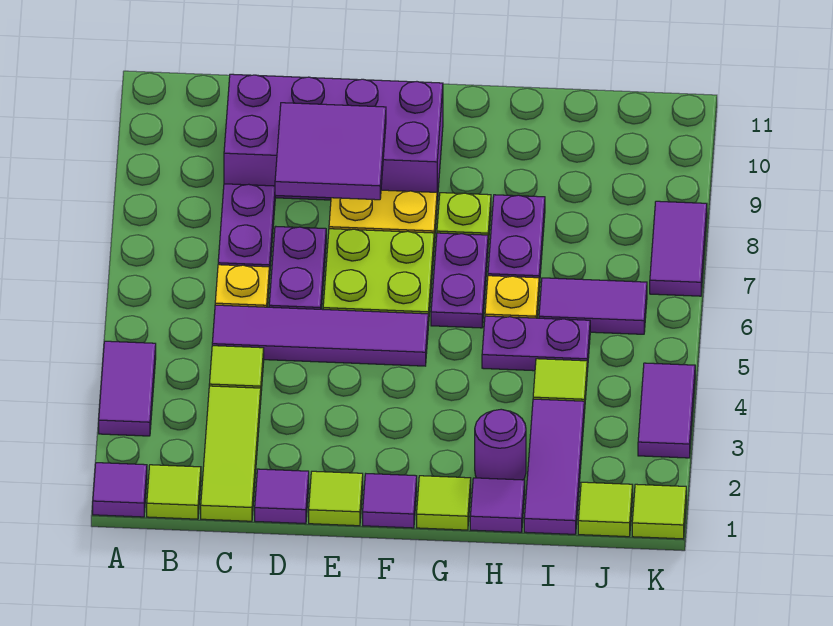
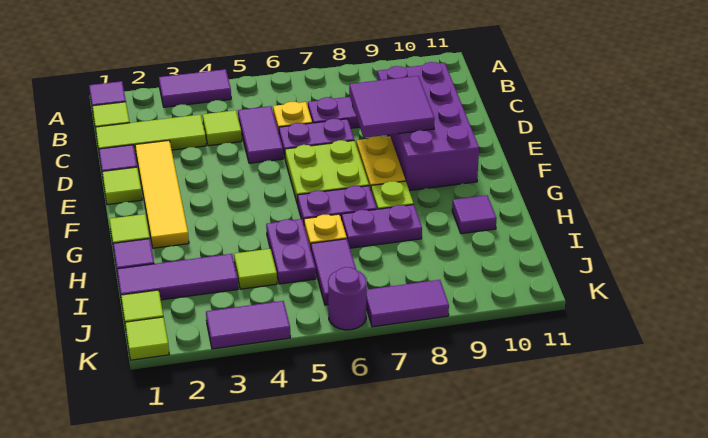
purple tile C5:F5 level 1 -> purple tile C5:D5 level 1
none -> yellow tile D2:G2 level 1
purple tile F1 level 1 -> purple tile H10 level 1
purple round brick H2 level 1 -> purple round brick K6 level 1

